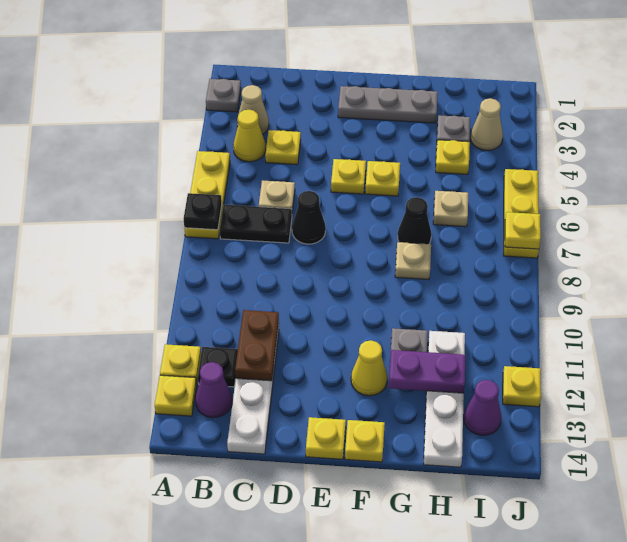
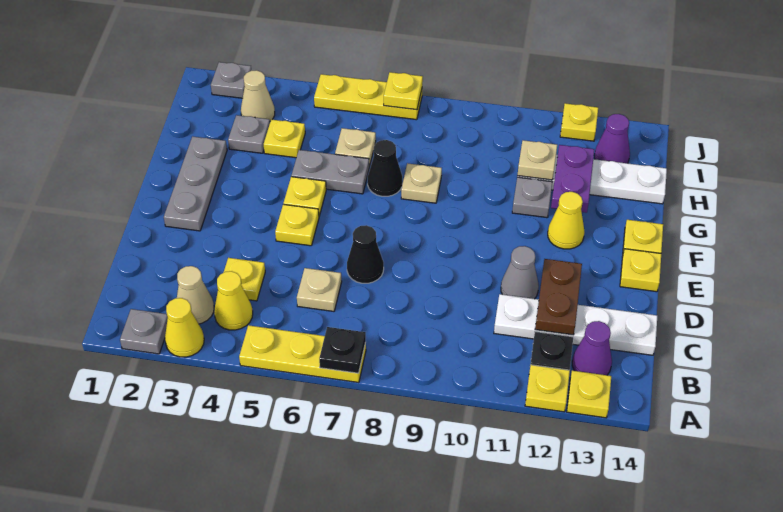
none -> yellow cone A3 level 1
black plate B7:C7 level 1 -> none
brown plate C11:C12 level 2 -> brown plate C12:D12 level 2
none -> grey cone D11 level 1
none -> grey plate G5:G6 level 1
none -> tan plate H11 level 2
none -> grey plate J2 level 1

